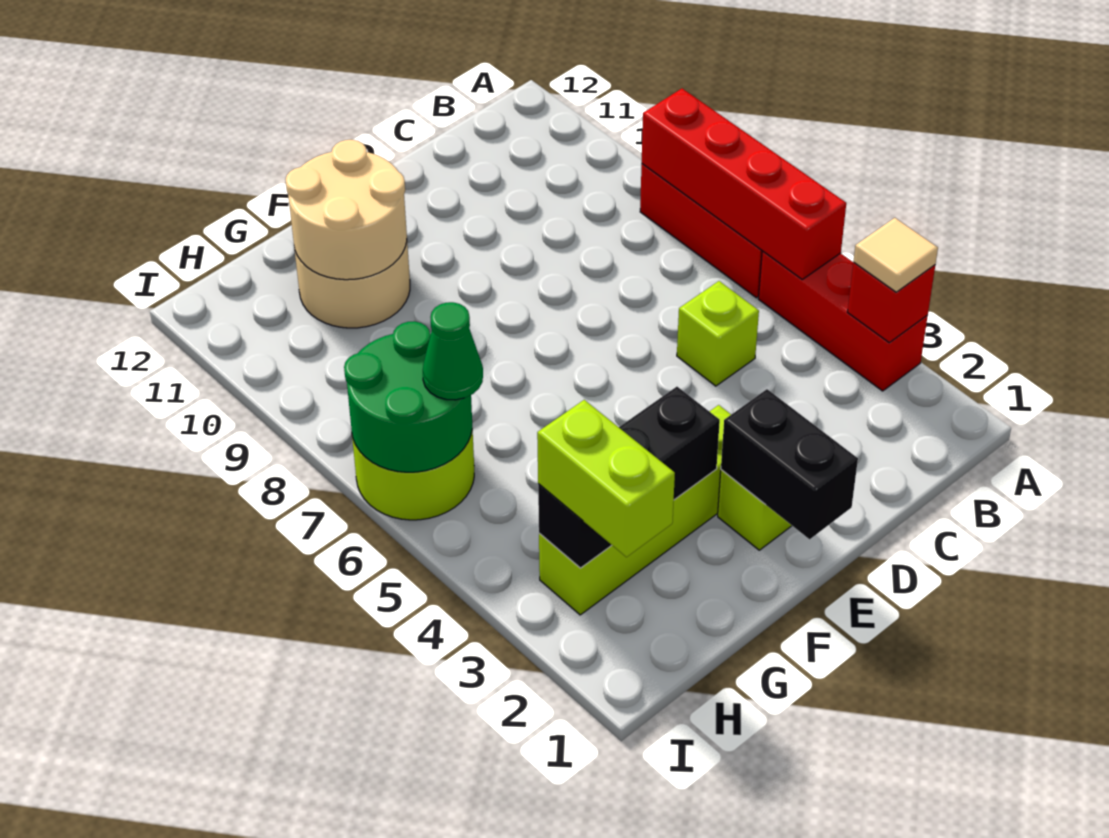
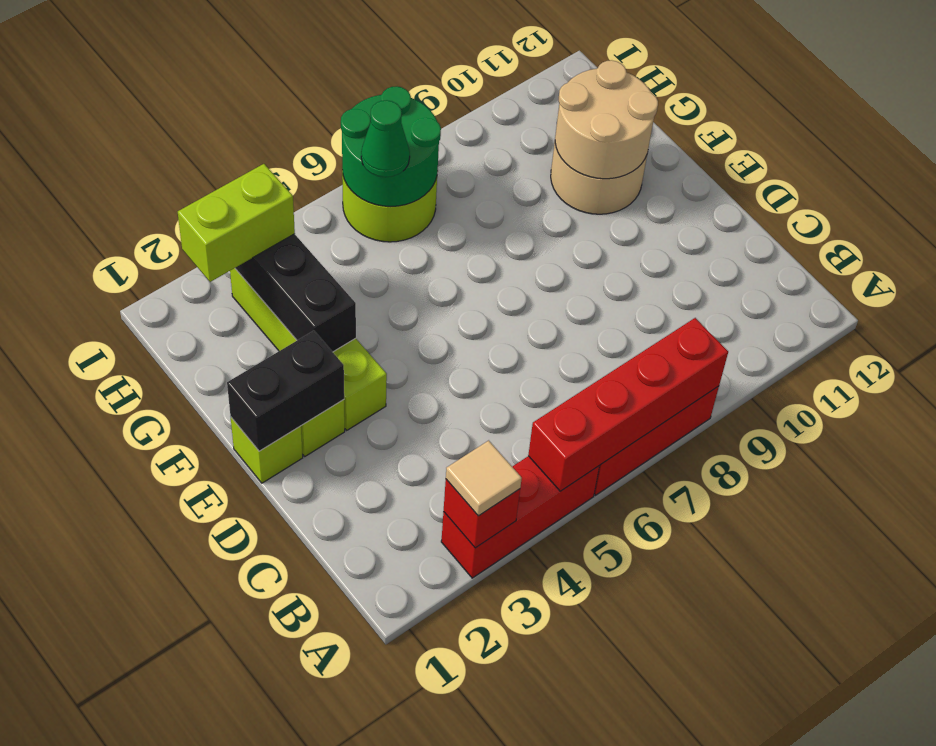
lime brick C5 level 1 -> lime brick E1 level 1

